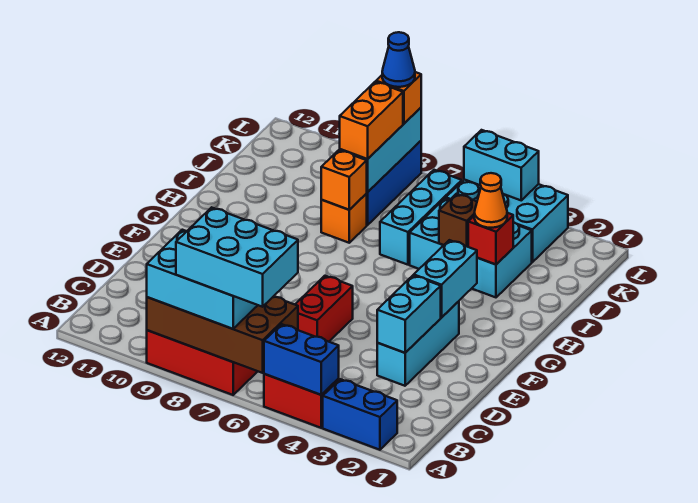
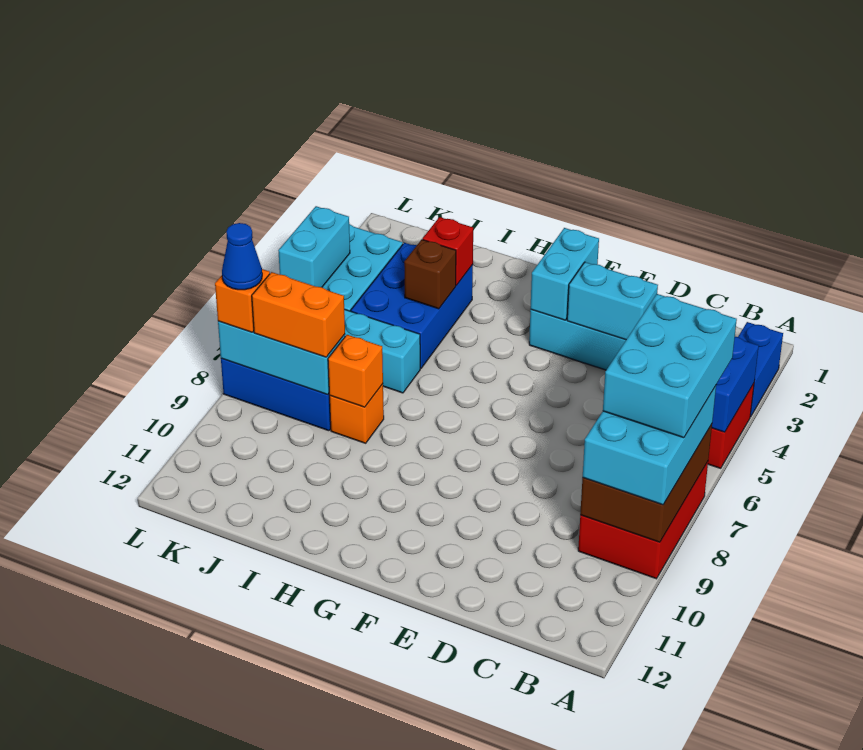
brown brick A6:B9 level 2 -> brown brick A7:B9 level 2
red brick D6:E6 level 1 -> none
cyan brick F3:G3 level 2 -> cyan brick F2:F3 level 2
cyan brick I3:J5 level 1 -> blue brick I3:J5 level 1
orange cone I3 level 3 -> none

